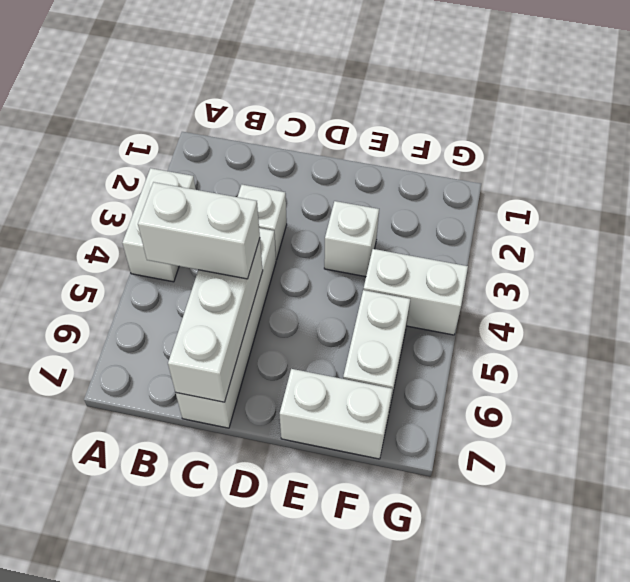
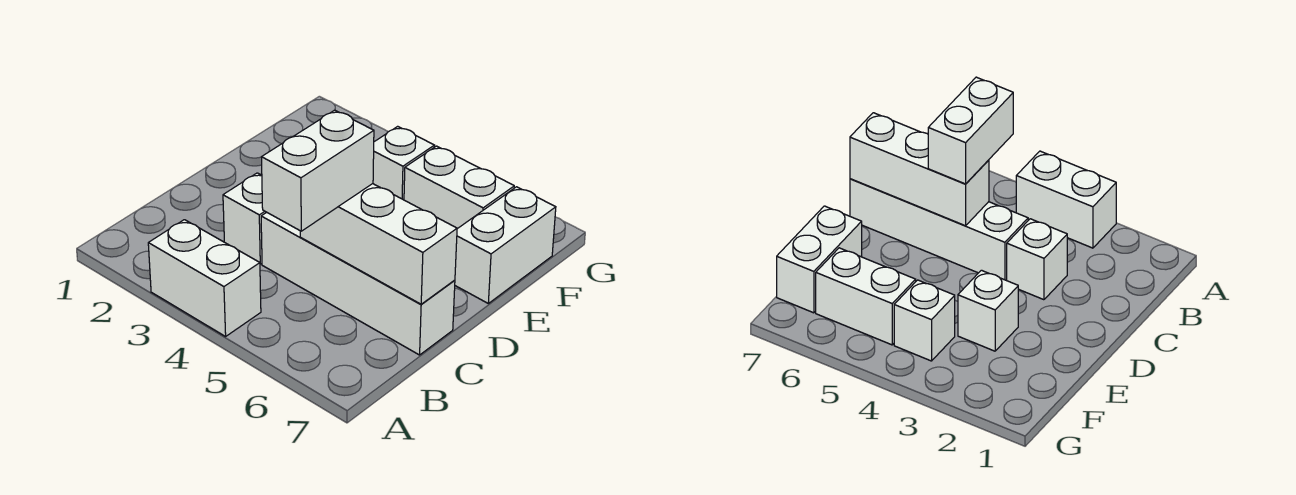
white brick F4:G4 level 1 -> white brick F4 level 1

